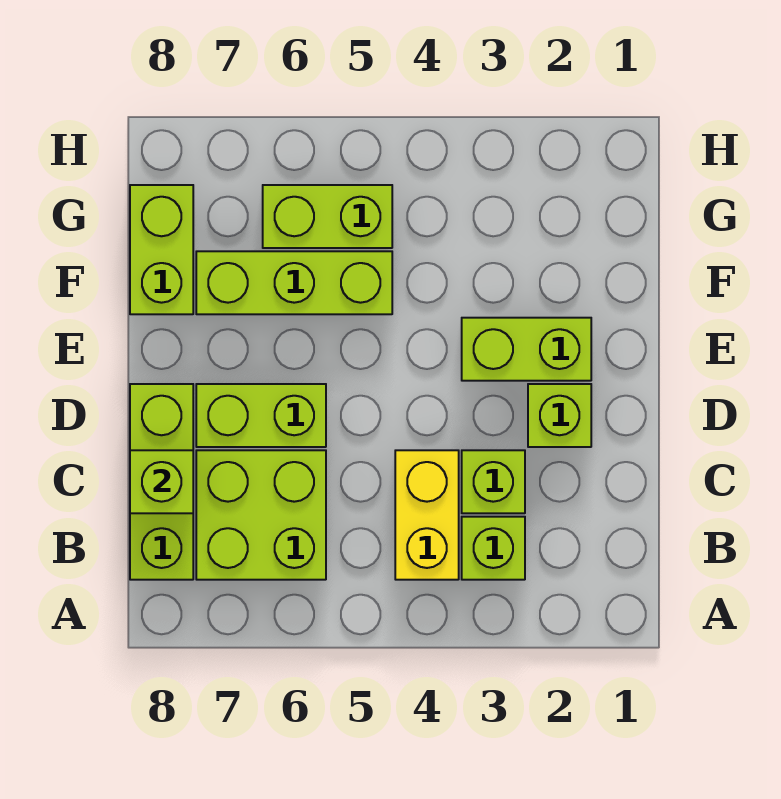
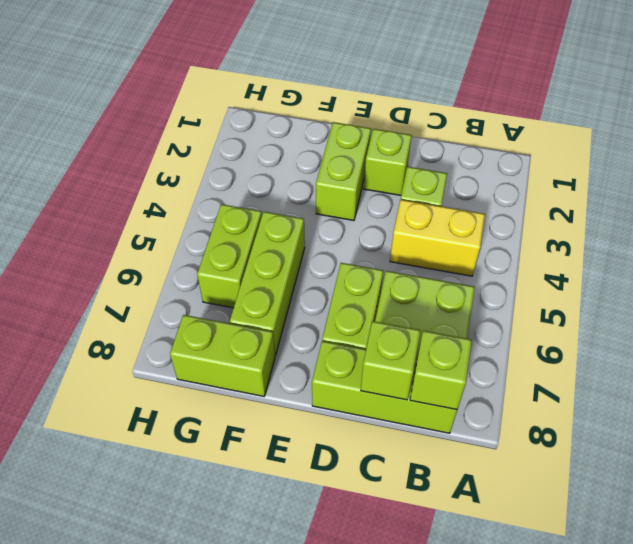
lime brick B3 level 1 -> lime brick B8 level 2

